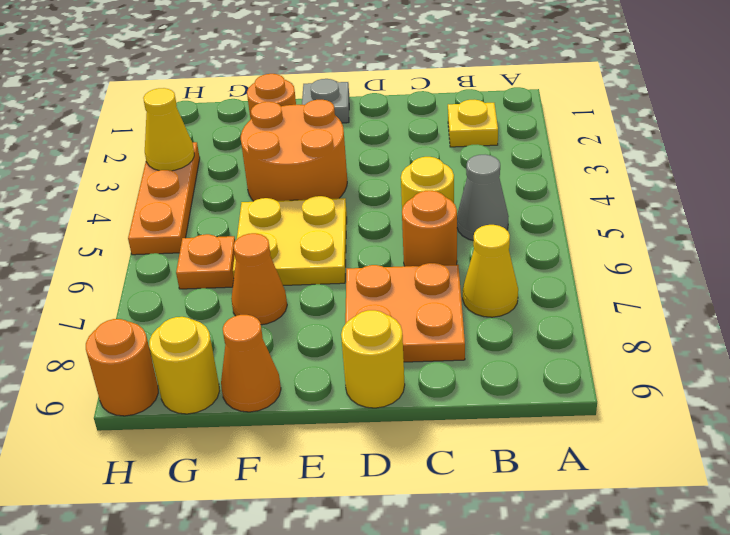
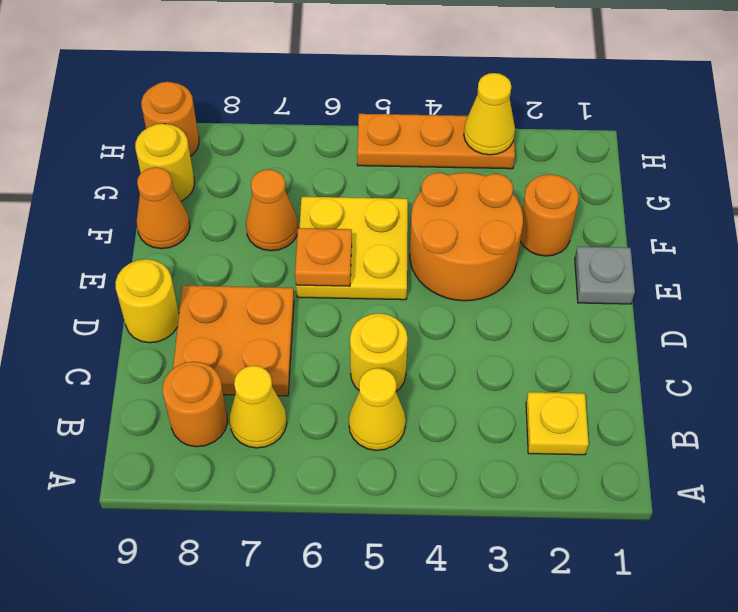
grey cone B5 level 1 -> yellow cone B5 level 1
orange round brick C6 level 1 -> orange round brick B8 level 1
orange plate G6 level 1 -> orange plate E6 level 2

